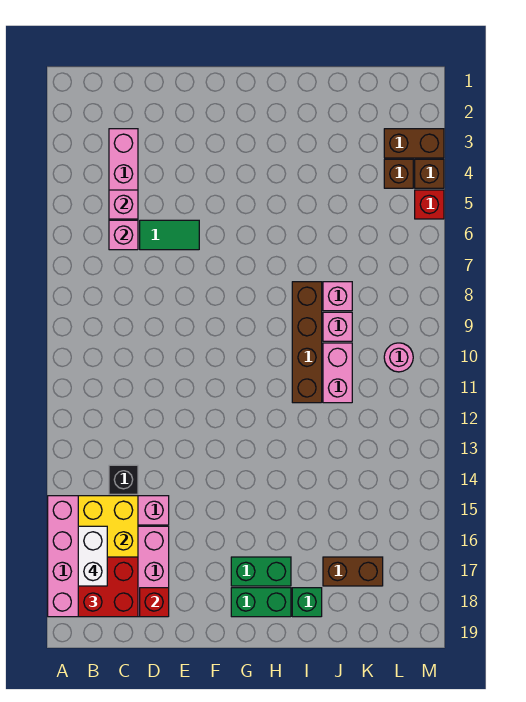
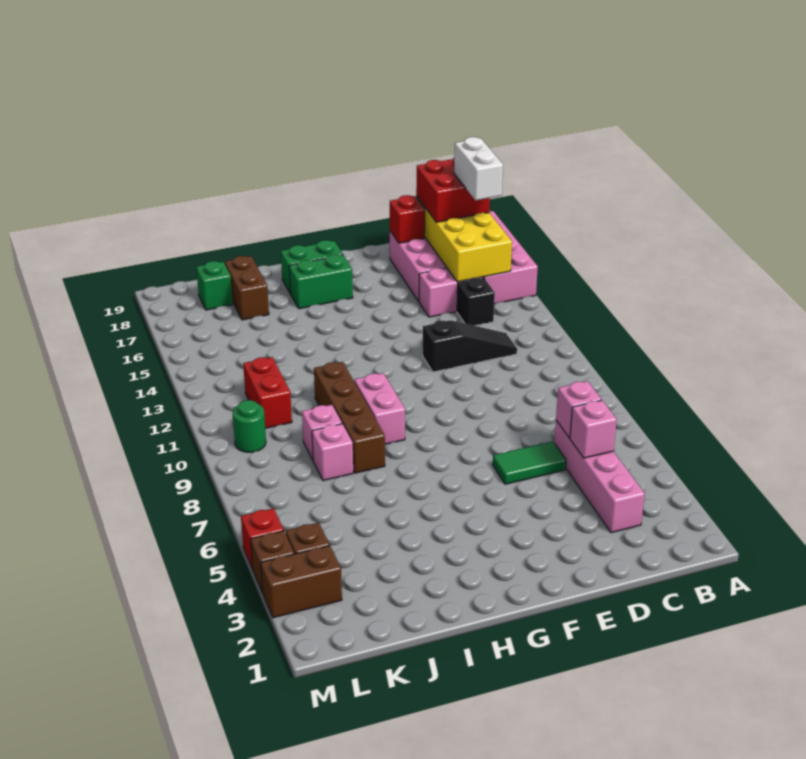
none -> black slope C12:E12 level 1 top E
green brick I18 level 1 -> green brick K18 level 1
pink brick J10:J11 level 1 -> pink brick H9:H10 level 1
brown brick J17:K17 level 1 -> brown brick J17:J18 level 1
none -> red brick K11:K12 level 1
pink round brick L10 level 1 -> green round brick L10 level 1

